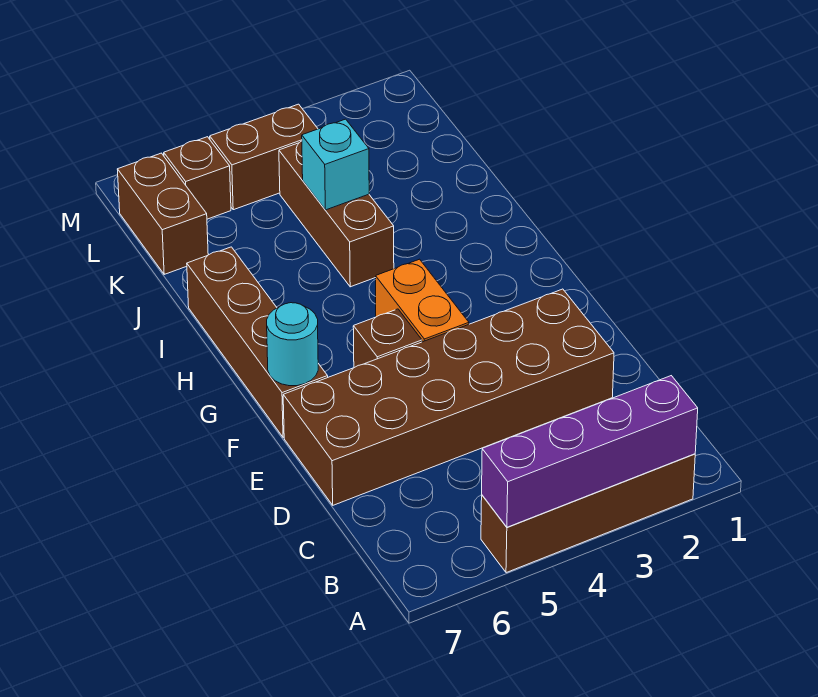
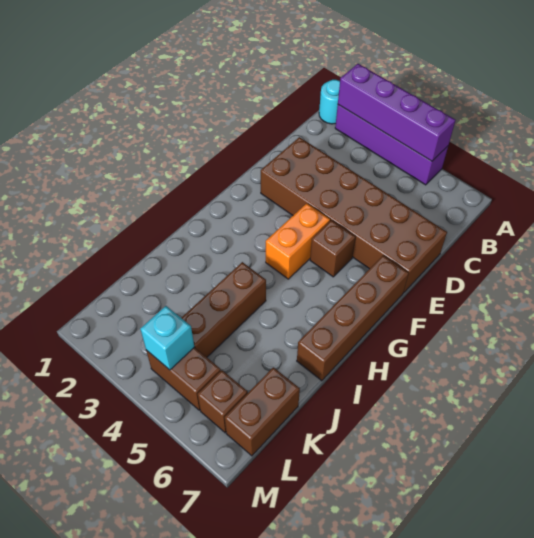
brown brick A2:A5 level 1 -> purple brick A2:A5 level 1
cyan round brick F7 level 2 -> cyan round brick A1 level 1
cyan brick J4 level 2 -> cyan brick L4 level 2

